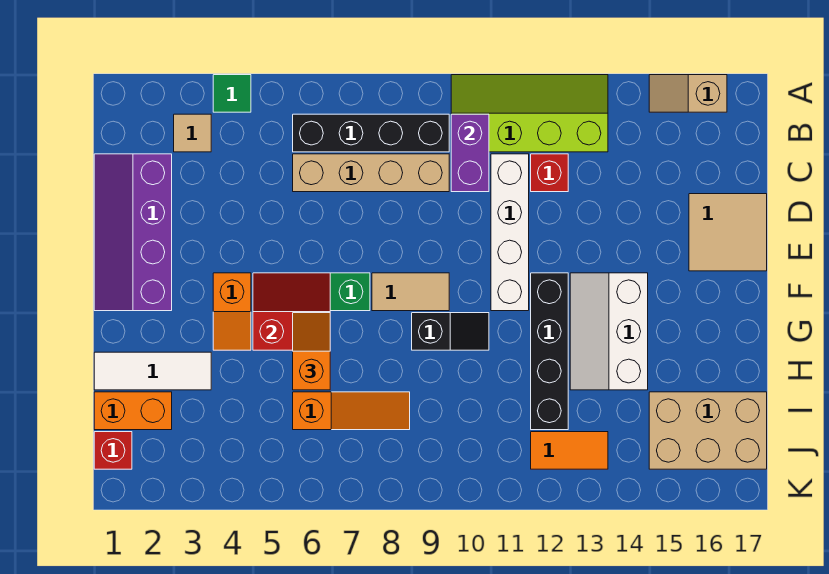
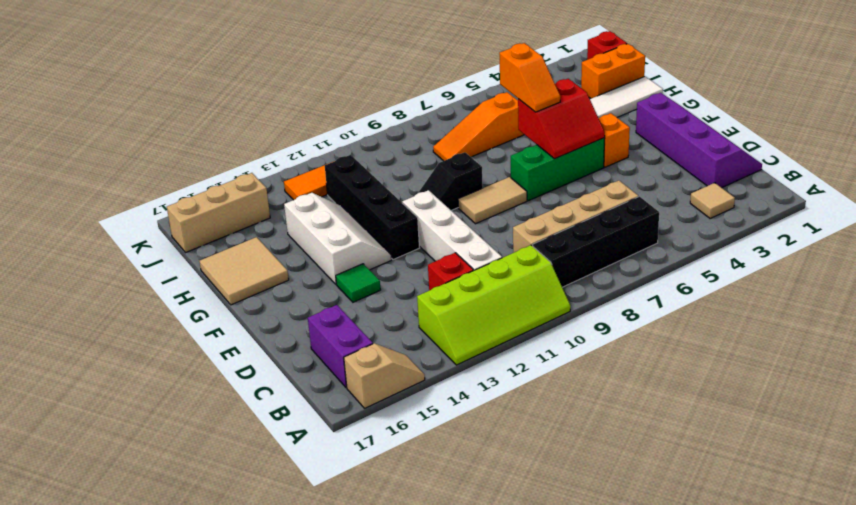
green tile A4 level 1 -> green tile E14 level 1
purple brick B10:C10 level 2 -> purple brick B16:C16 level 1
tan tile D16:E17 level 1 -> tan tile G16:H17 level 1
tan brick I15:J17 level 1 -> tan brick J15:J17 level 1

